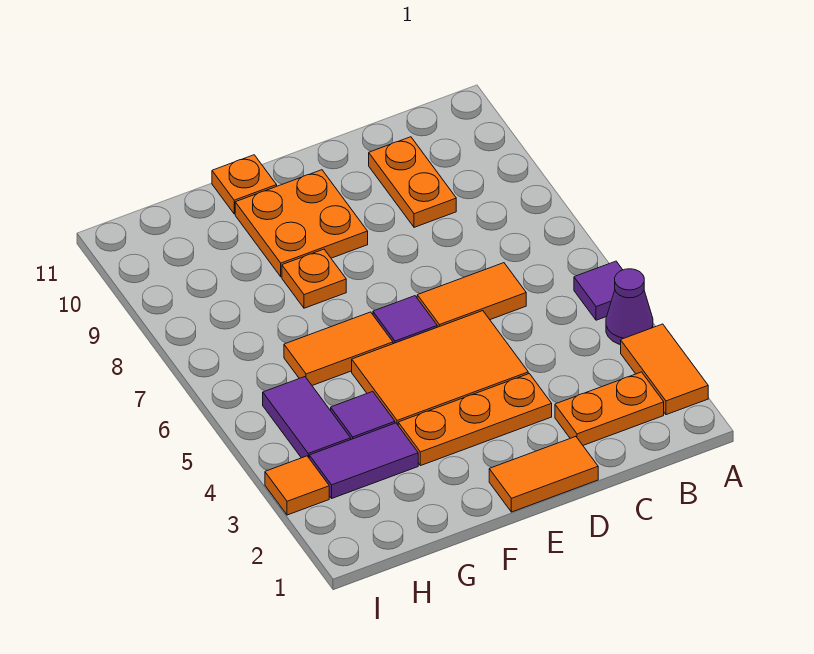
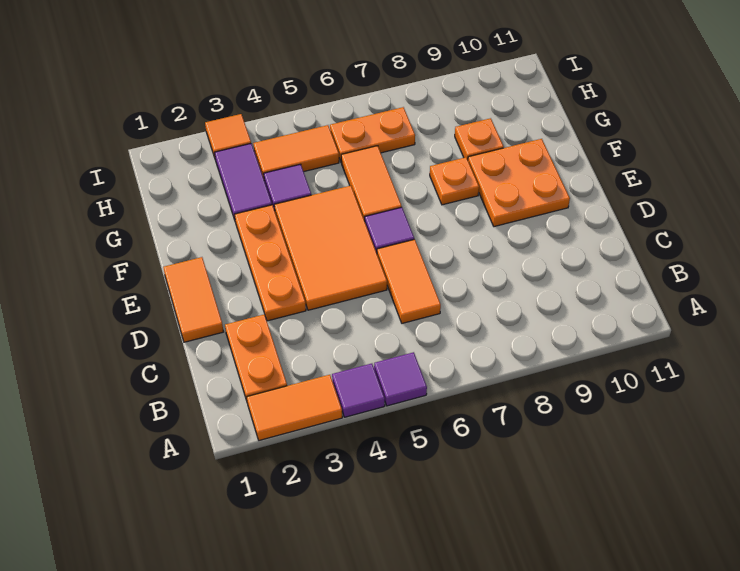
purple cone A4 level 1 -> purple tile A4 level 1
orange plate C9:C10 level 1 -> orange plate H6:H7 level 1
orange plate F11 level 1 -> orange plate G9 level 1
purple tile H4:H5 level 1 -> orange tile H4:H5 level 1

